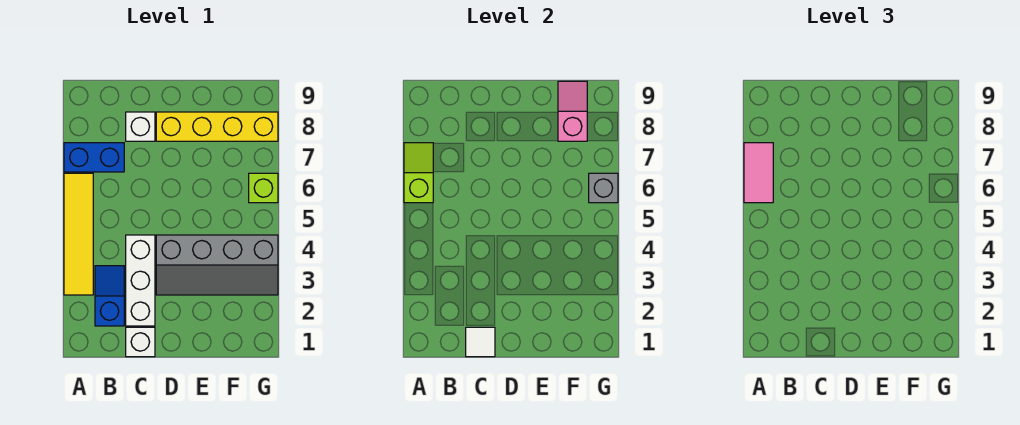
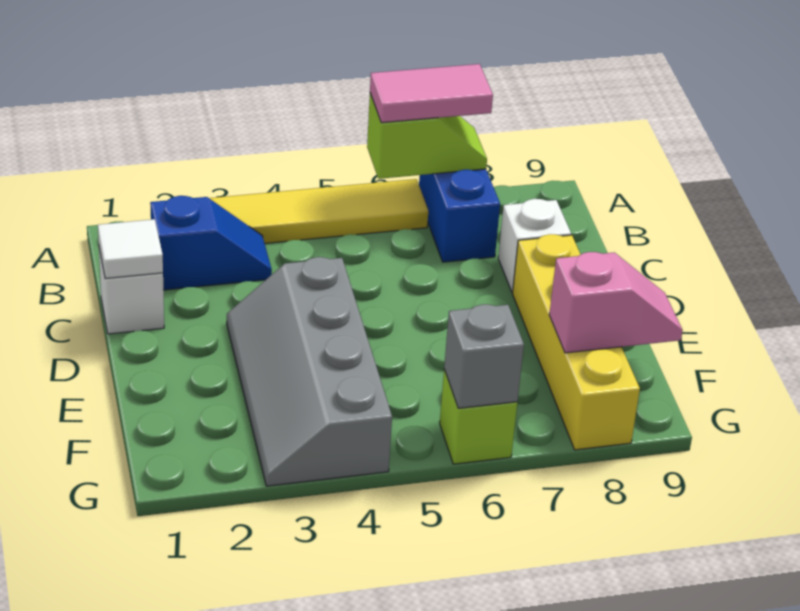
white brick C2:C4 level 1 -> none

